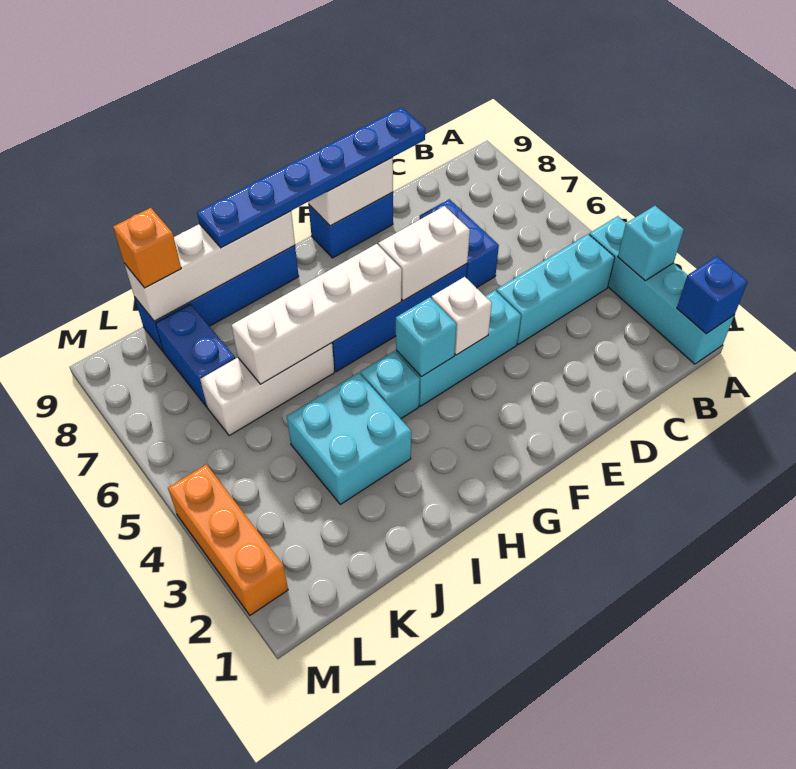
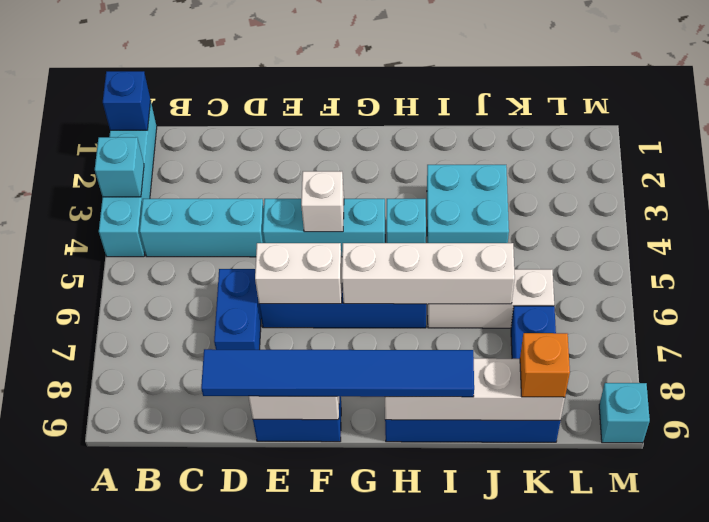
blue plate D9:I9 level 3 -> blue tile D9:I9 level 3
cyan brick G4 level 2 -> cyan brick M9 level 1
orange brick M2:M4 level 1 -> none

